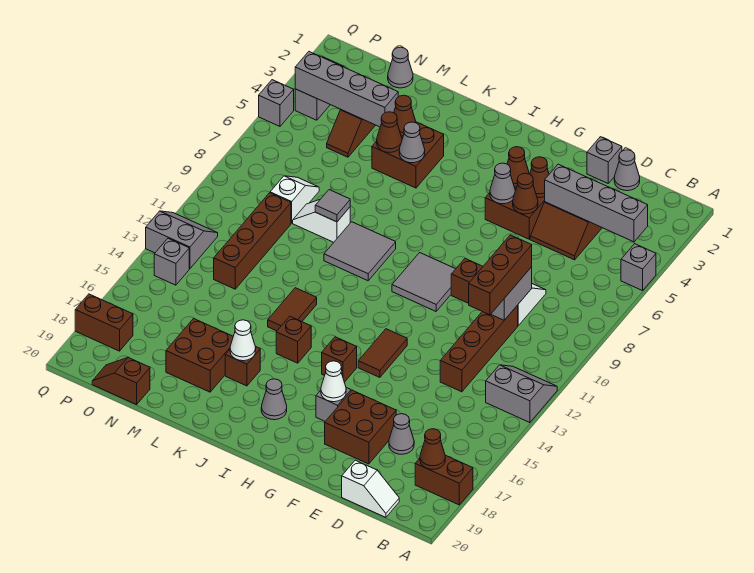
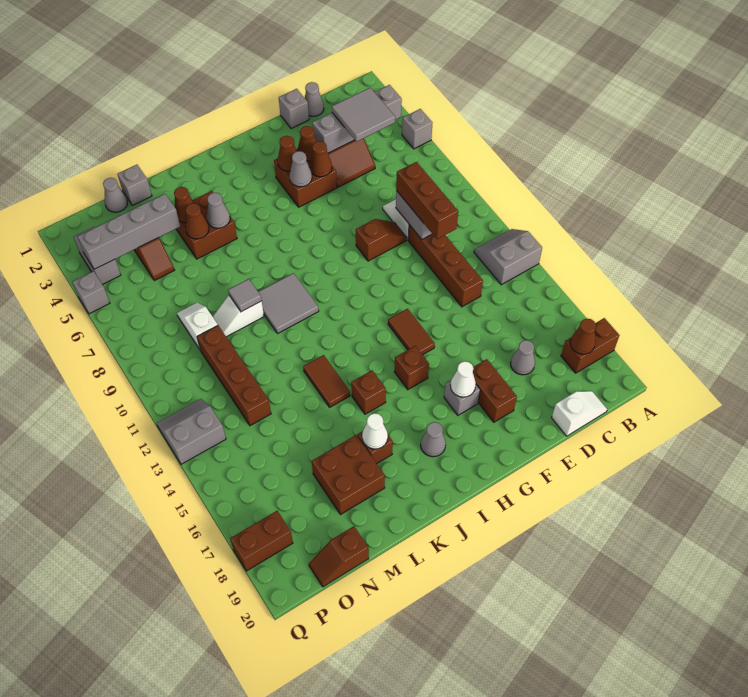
brown brick E17:F18 level 1 -> brown brick F17:F18 level 1
grey tile G9:H10 level 1 -> grey tile C4:D5 level 3
grey brick P14 level 1 -> grey brick M1 level 1

